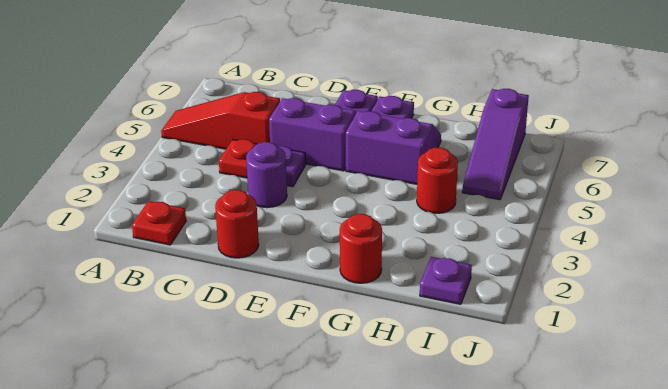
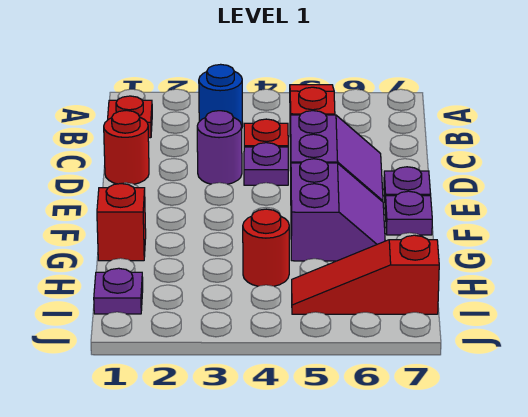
none -> blue round brick B3 level 1
red round brick G1 level 1 -> red brick G1 level 1
purple slope I5:I7 level 1 top 7 -> red slope I5:I7 level 1 top 7

